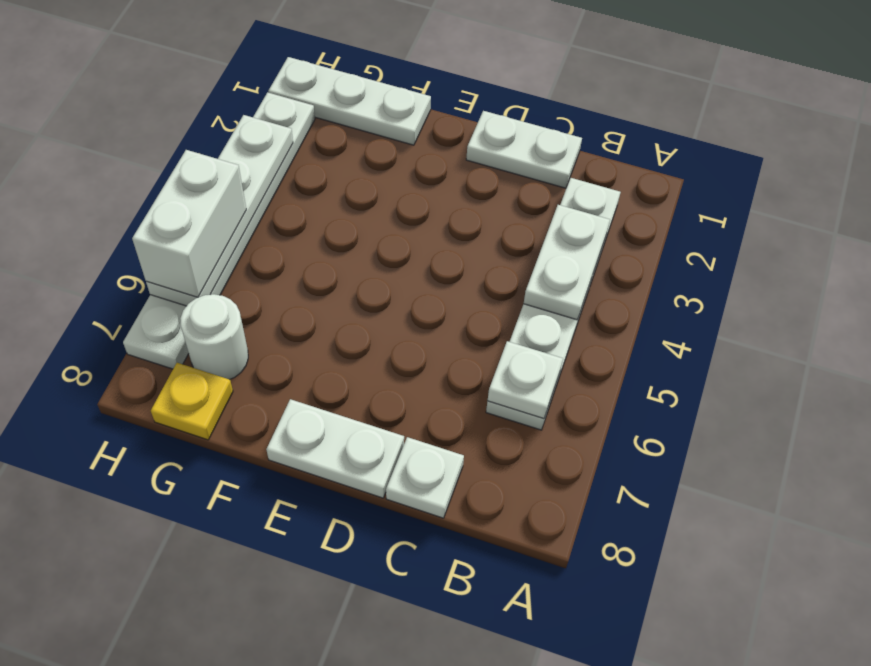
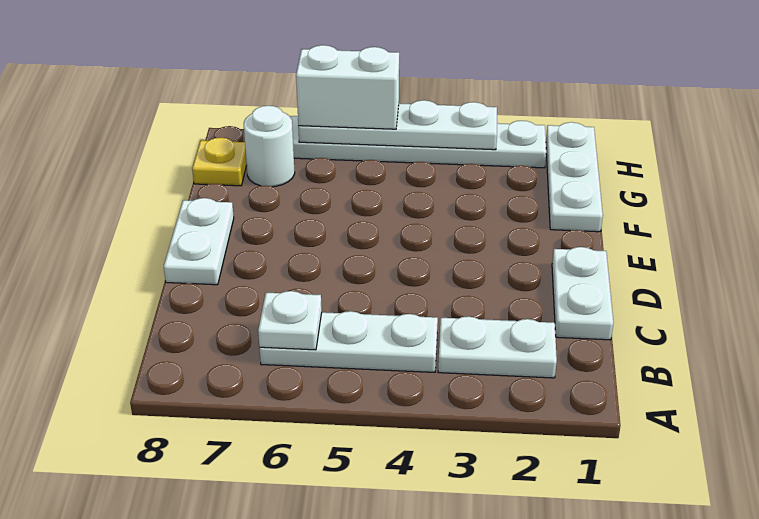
white plate B3:B4 level 2 -> none
white plate C8 level 1 -> none

